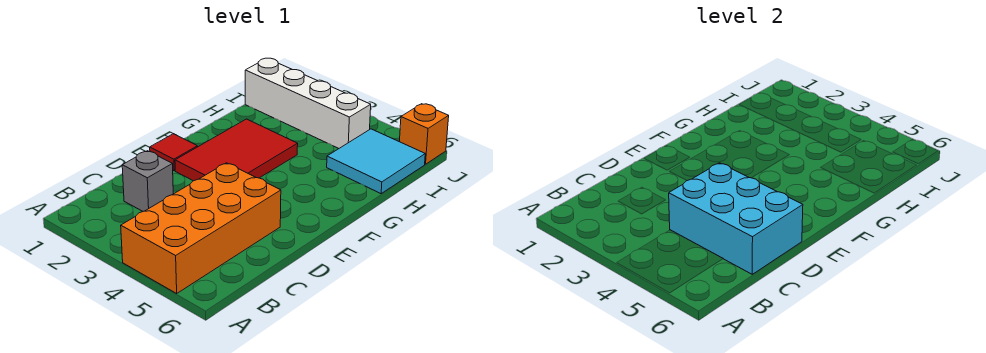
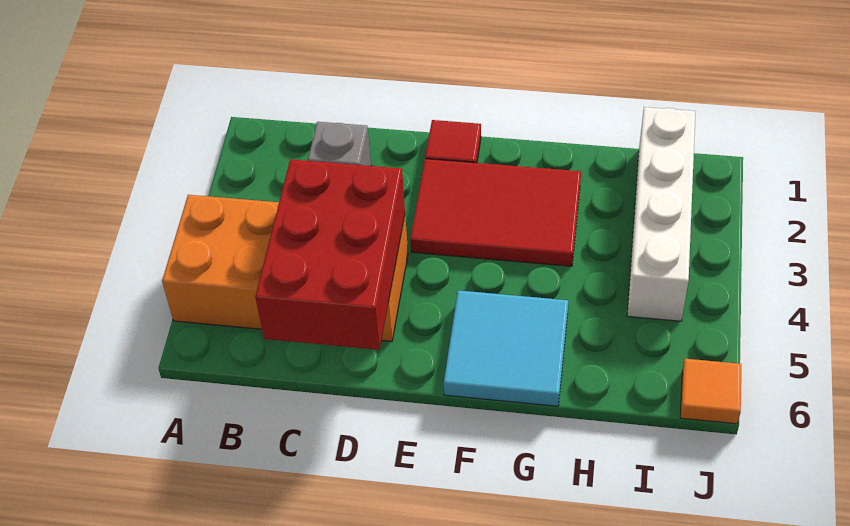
cyan brick C4:D6 level 2 -> red brick C4:D6 level 2
cyan tile H5:I6 level 1 -> cyan tile F5:G6 level 1
orange brick J6 level 1 -> orange tile J6 level 1

